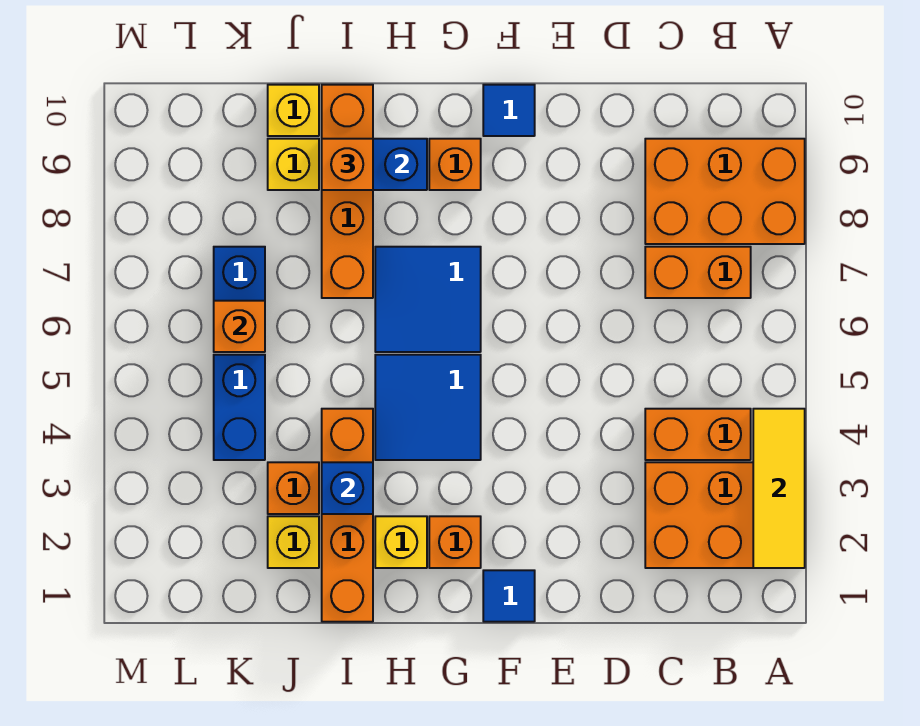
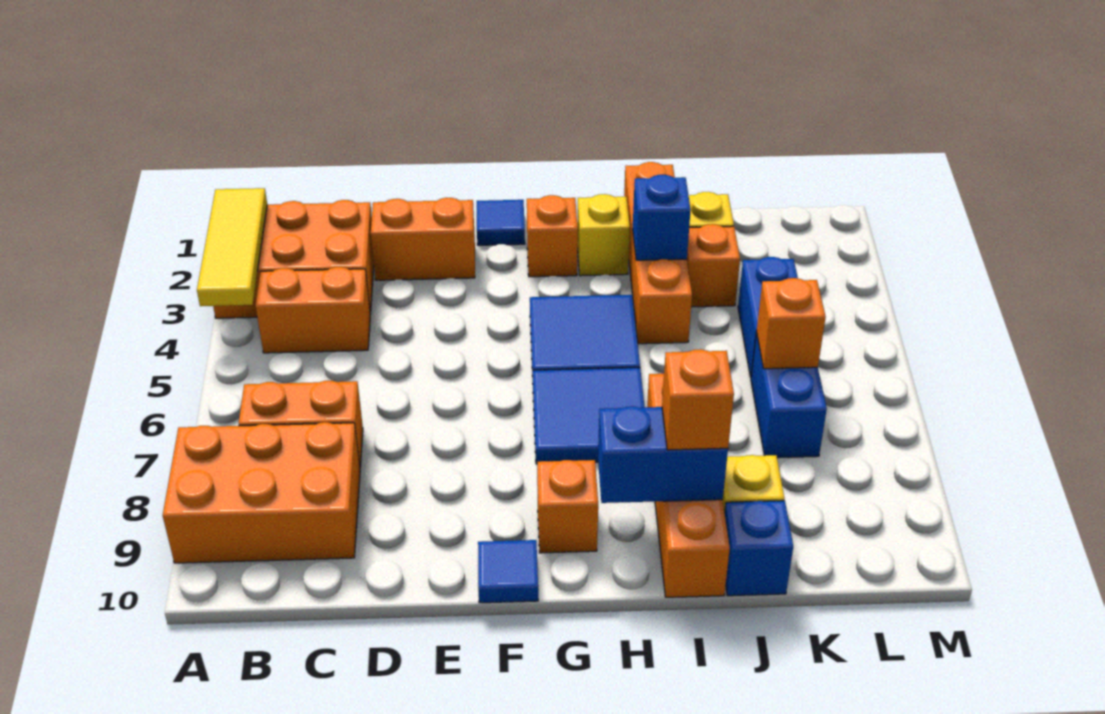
none -> orange brick D2:E2 level 1
yellow brick J10 level 1 -> blue brick J10 level 1

